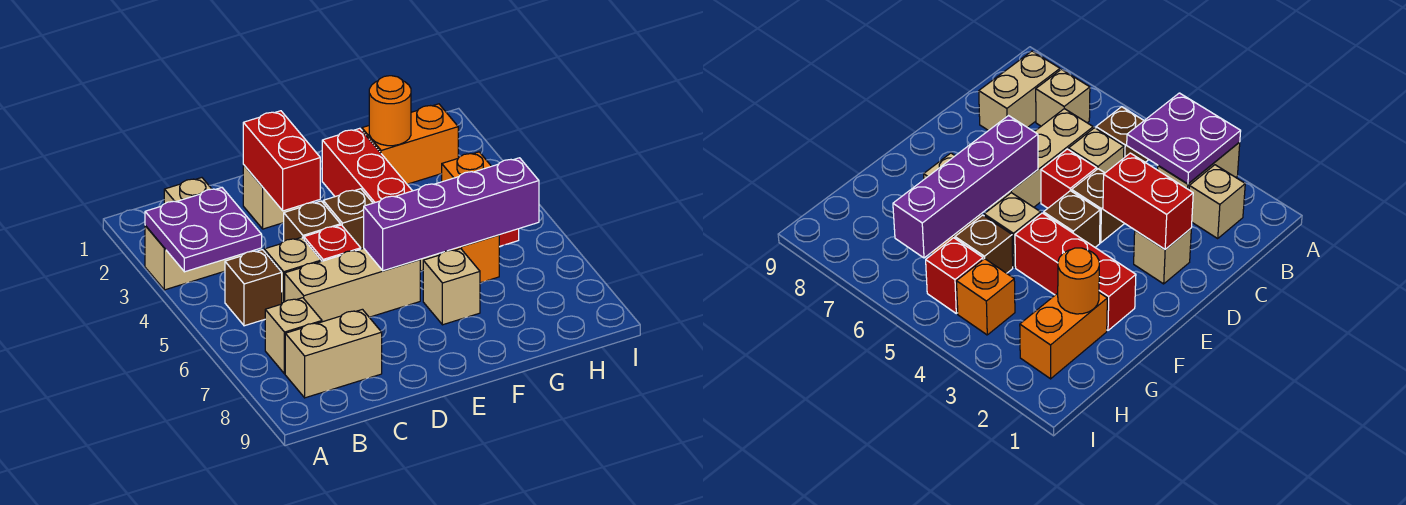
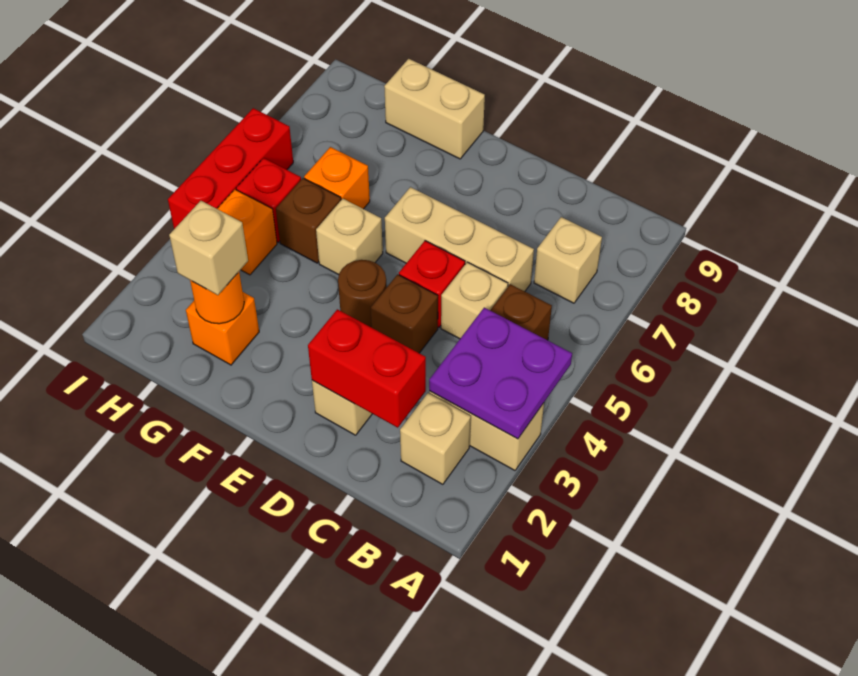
tan brick B8:C8 level 1 -> tan brick F9:G9 level 1
red brick D2:D3 level 2 -> red brick C2:D2 level 2
brown brick E4 level 1 -> brown round brick E4 level 1
purple brick E6:H6 level 2 -> none
red brick F2:F4 level 1 -> red brick I4:I6 level 1
tan brick F7 level 1 -> tan brick G2 level 3
orange brick G2:H2 level 1 -> orange brick G2 level 1

